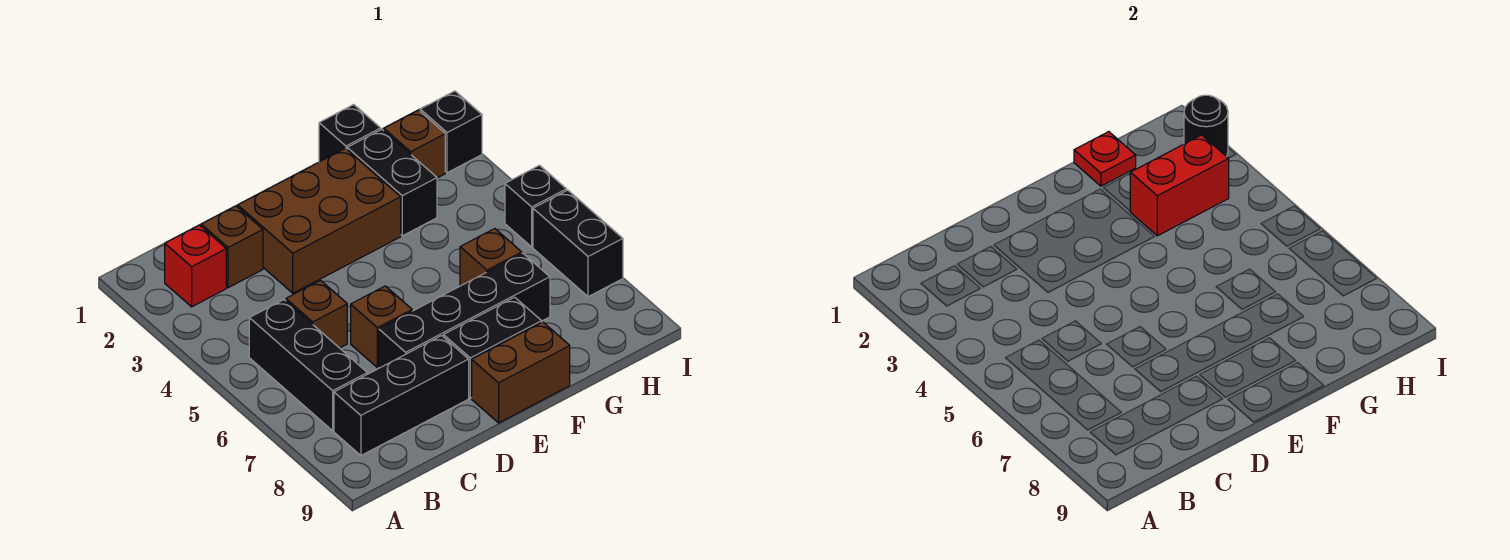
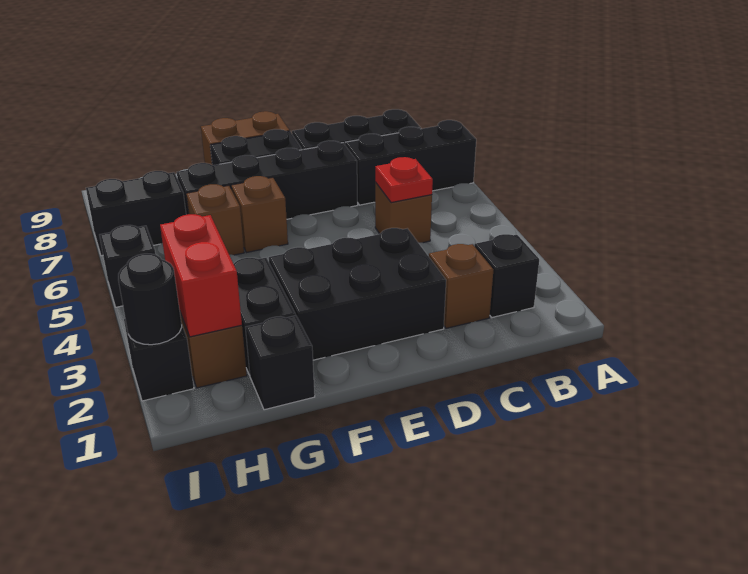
red brick B2 level 1 -> black brick B2 level 1
black brick B5:B7 level 1 -> black brick A7:C7 level 1
brown brick D2:F3 level 1 -> black brick D2:F3 level 1
brown brick D6 level 1 -> brown brick F6 level 1
red plate G1 level 2 -> red plate C5 level 2
red brick G3:H3 level 2 -> red brick H2:H3 level 2
black brick I6:I7 level 1 -> black brick H7:I7 level 1

